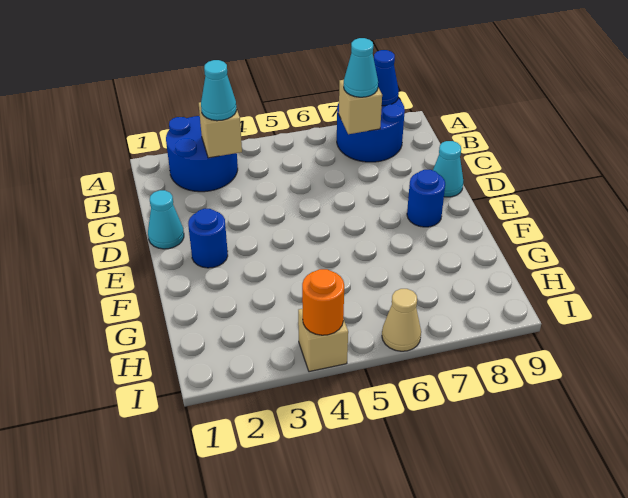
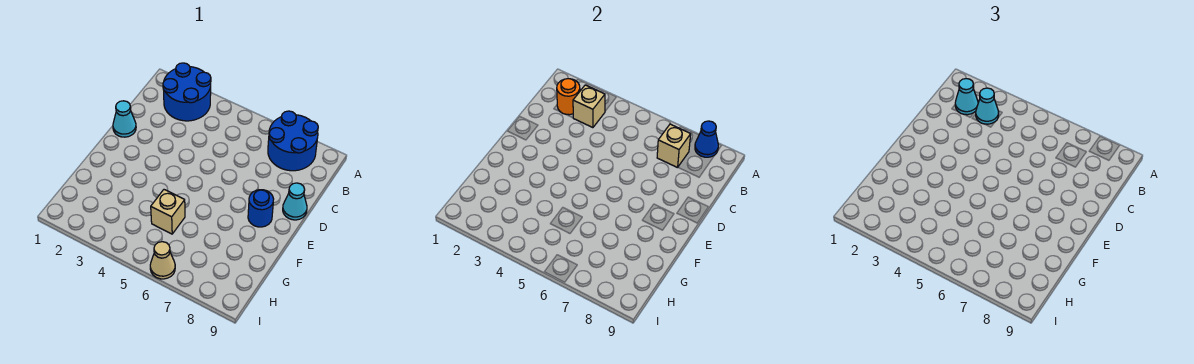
cyan cone B7 level 3 -> cyan cone B2 level 3
blue round brick E2 level 1 -> none
tan brick I4 level 1 -> tan brick G5 level 1
orange round brick I4 level 2 -> orange round brick B2 level 2

